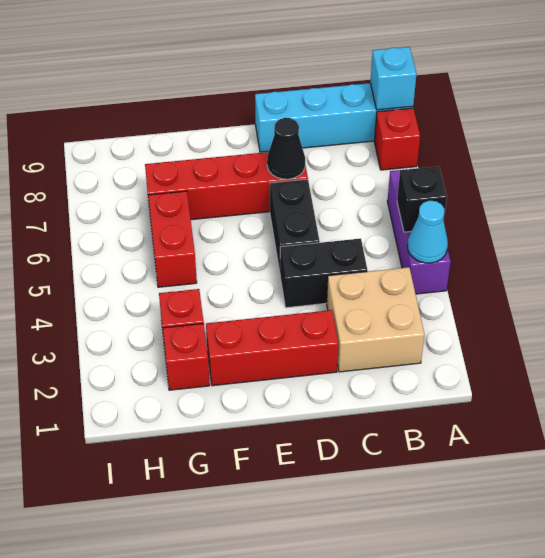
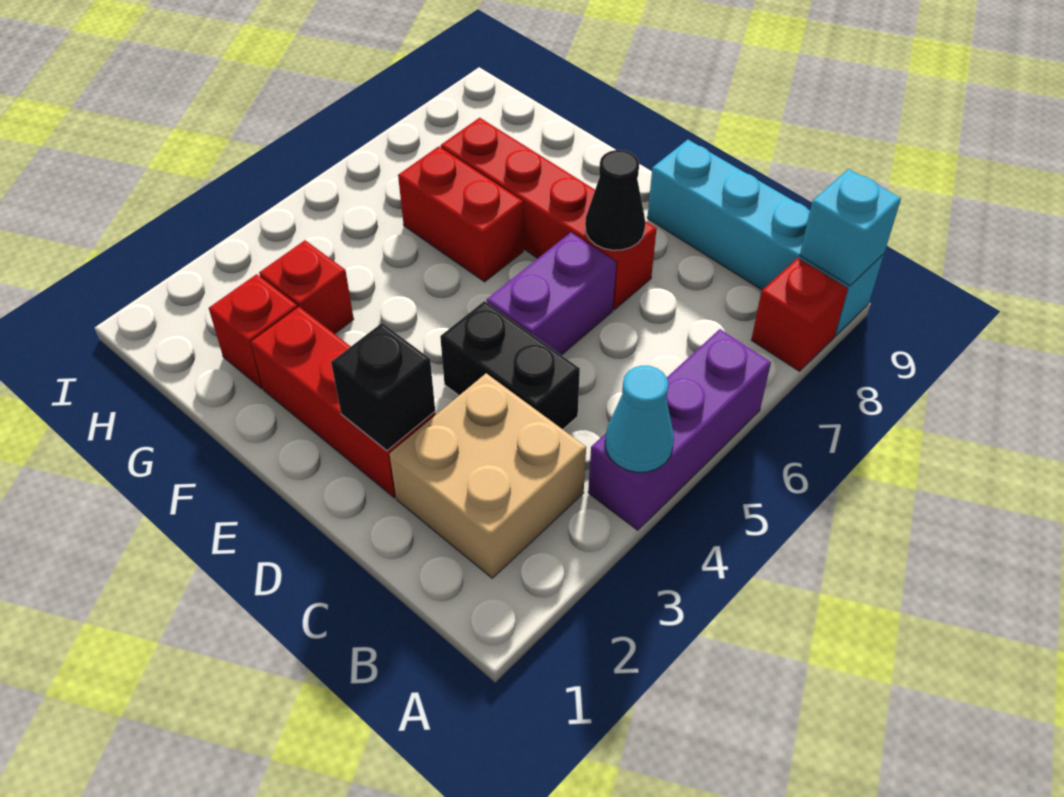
black brick A5 level 2 -> black brick D2 level 2
black brick D5:D6 level 1 -> purple brick D5:D6 level 1
red brick G5:G6 level 1 -> red brick F6:G6 level 1

